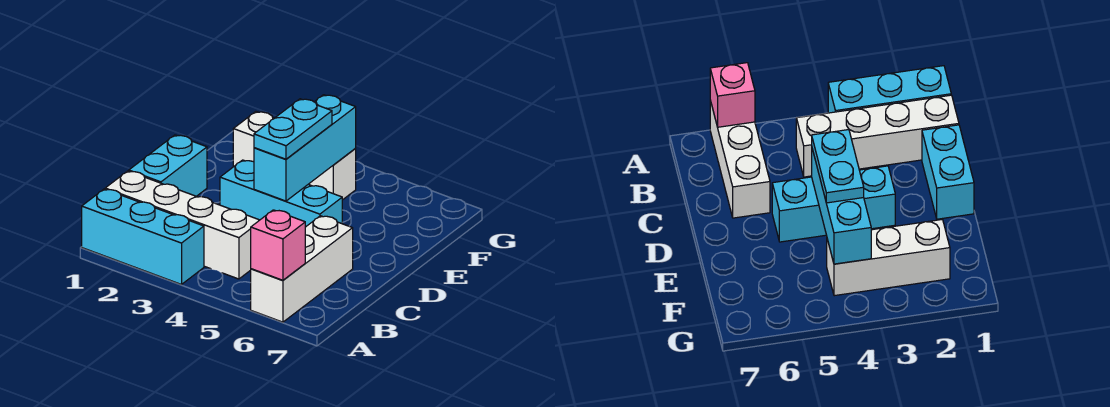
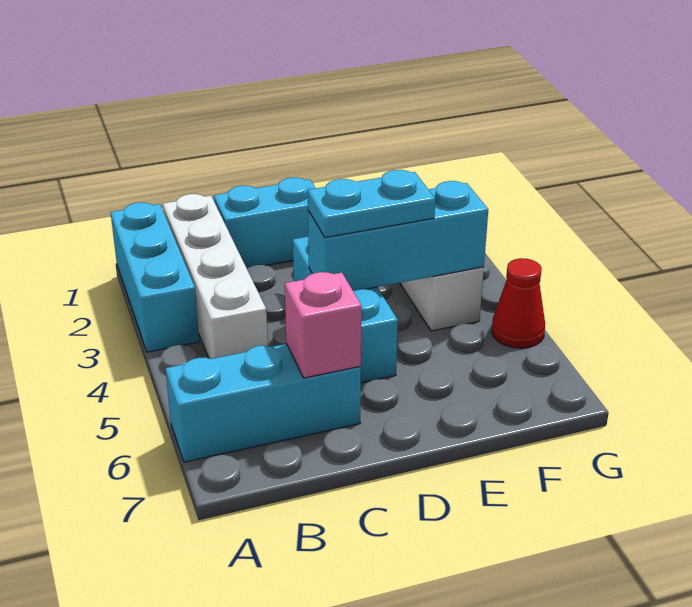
white brick A6:C6 level 1 -> cyan brick A6:C6 level 1
pink brick A6 level 2 -> pink brick C6 level 2
none -> red cone G5 level 1

